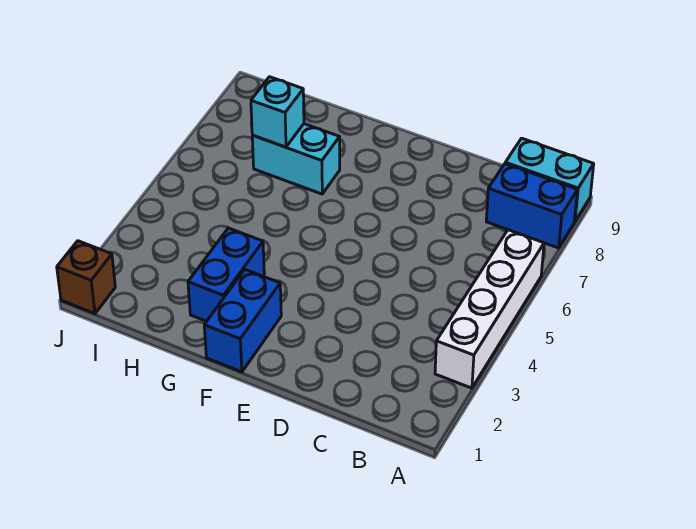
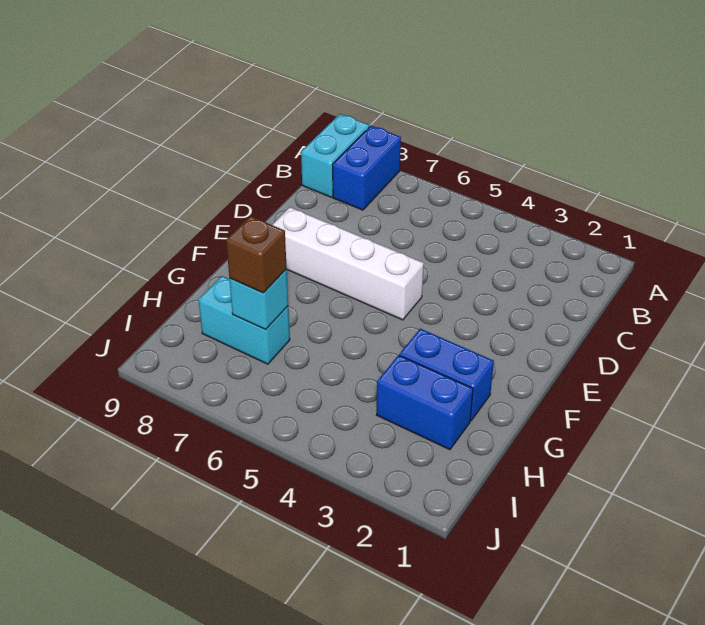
white brick A3:A6 level 1 -> white brick E5:E8 level 1
blue brick F1:F2 level 1 -> blue brick H2:H3 level 1
cyan brick G7:H7 level 1 -> cyan brick H7:H8 level 1
brown brick J1 level 1 -> brown brick H7 level 3

